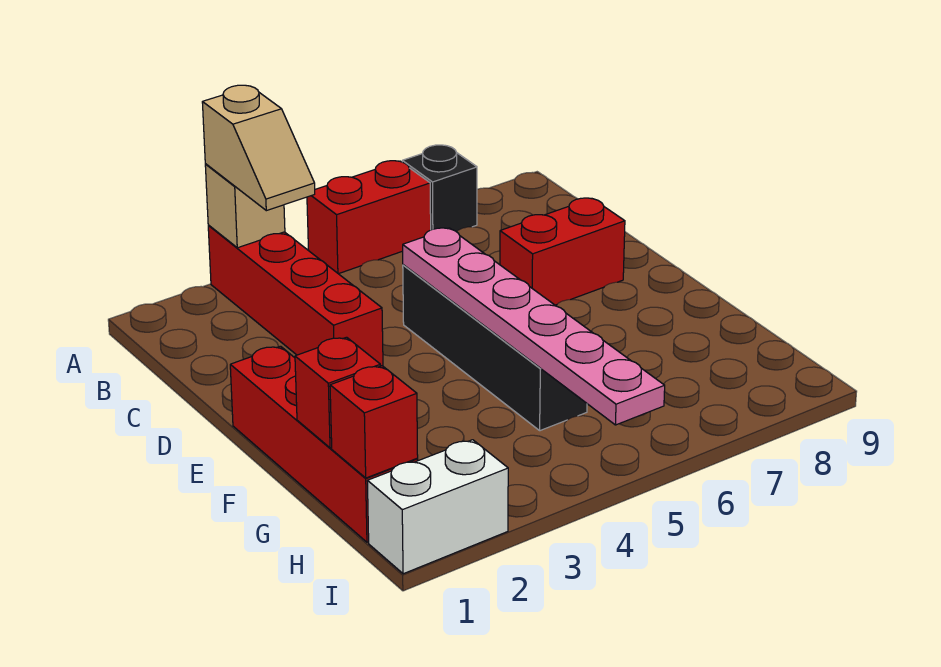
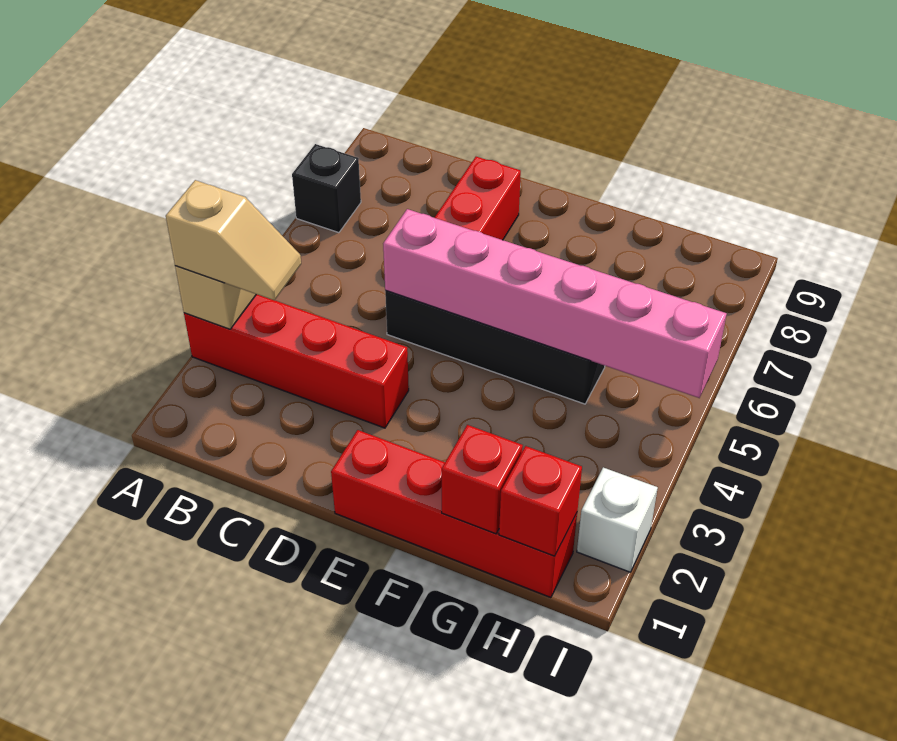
red brick A5:A6 level 1 -> none
pink plate D5:I5 level 2 -> pink brick D5:I5 level 2
white brick I1:I2 level 1 -> white brick I2 level 1

